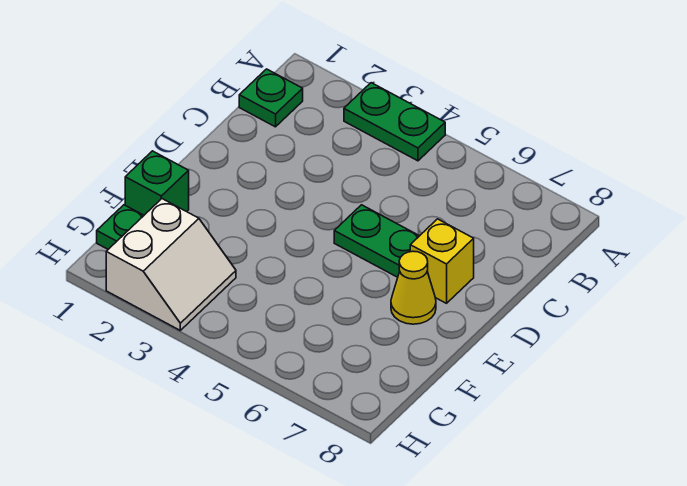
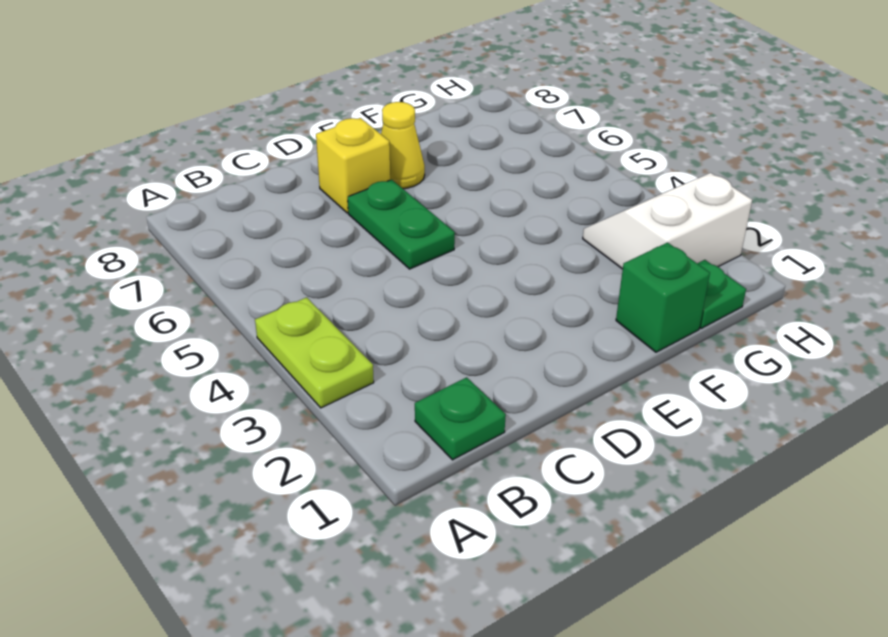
green plate A3:A4 level 1 -> lime plate A3:A4 level 1

